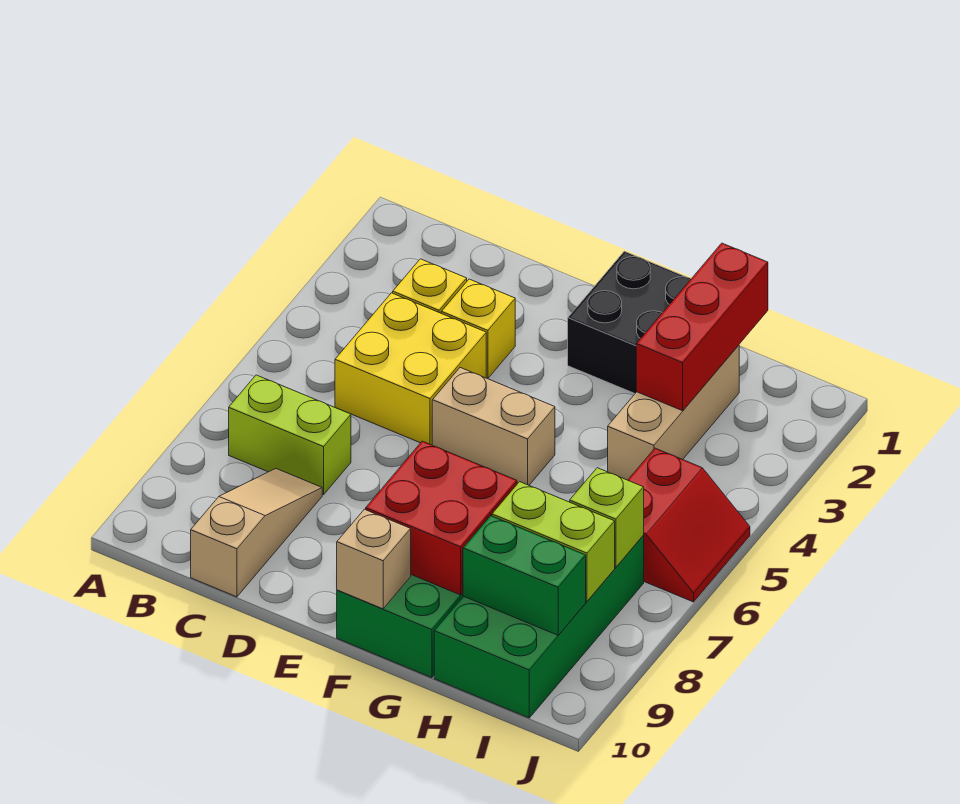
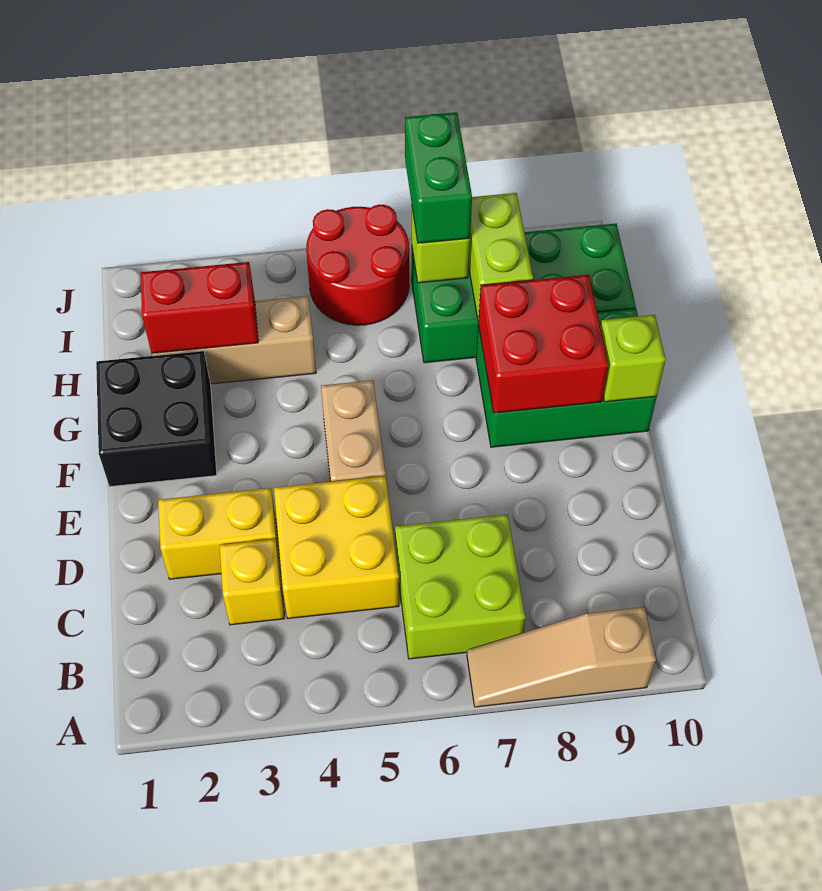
lime brick B7:C7 level 1 -> lime brick B6:C7 level 1
tan slope C8:C10 level 1 top 10 -> tan slope A7:A9 level 1 top 9
yellow brick D3 level 1 -> yellow brick D2:D3 level 1
tan brick F10 level 2 -> lime brick F10 level 2
red brick H1:H3 level 2 -> red brick H2:H3 level 2
green brick H9:I9 level 2 -> green brick I7:J7 level 3
red slope I5:J6 level 1 top I -> red round brick I5:J6 level 1

